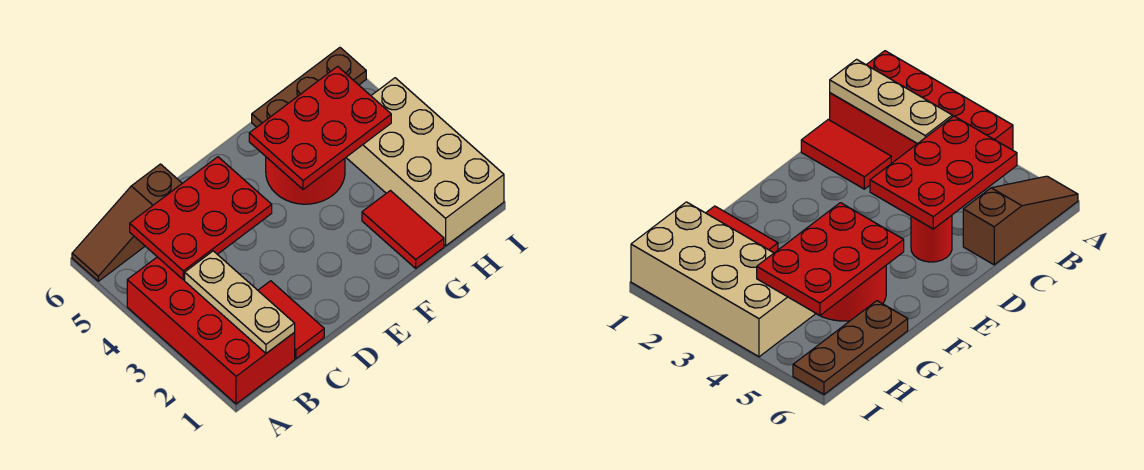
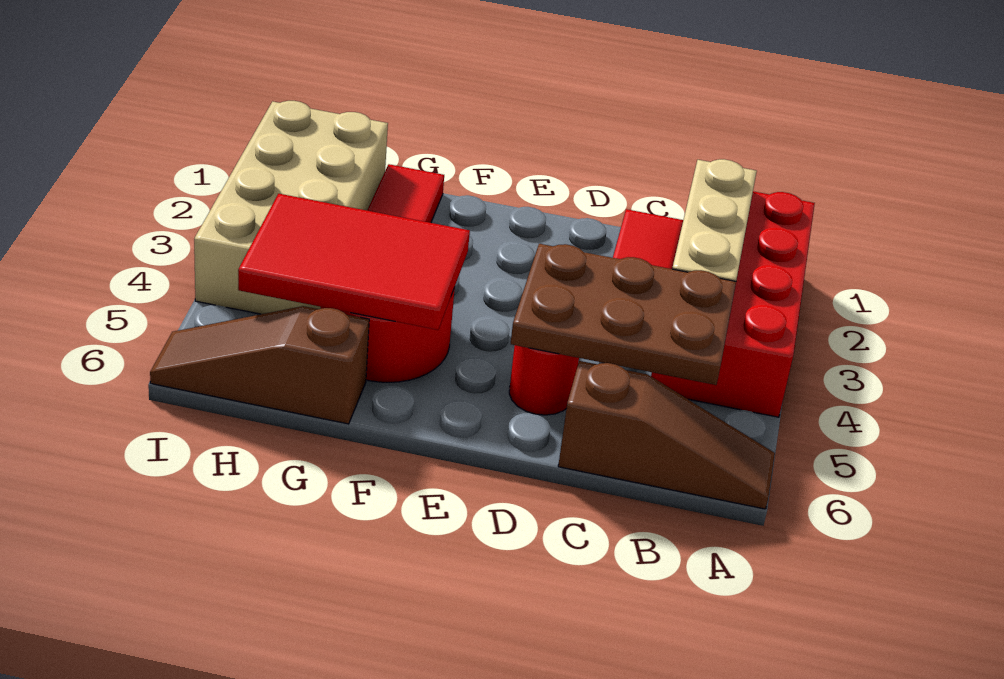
red plate B4:D5 level 2 -> brown plate B4:D5 level 2
red plate F4:H5 level 2 -> red tile F4:H5 level 2
brown plate G6:I6 level 1 -> brown slope G6:I6 level 1 top G

